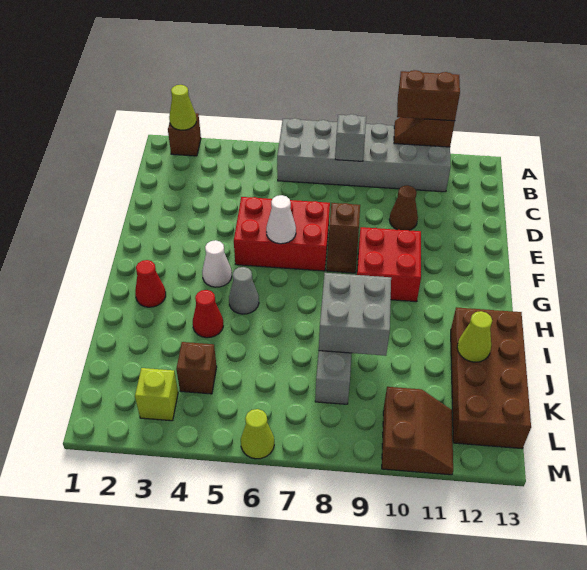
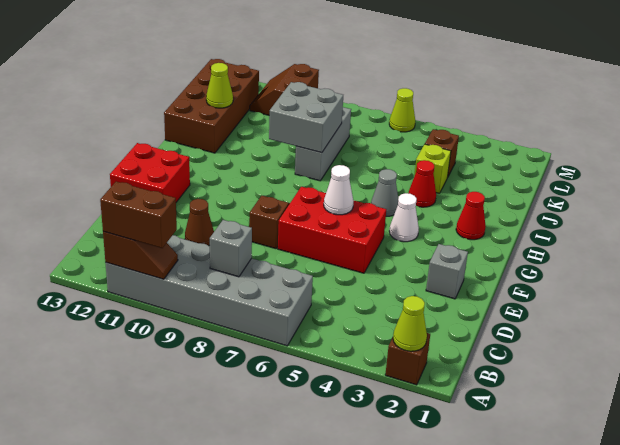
none -> grey brick E2 level 1
red brick F9:G10 level 1 -> red brick E12:F13 level 1
lime brick L3 level 1 -> lime brick J4 level 1

